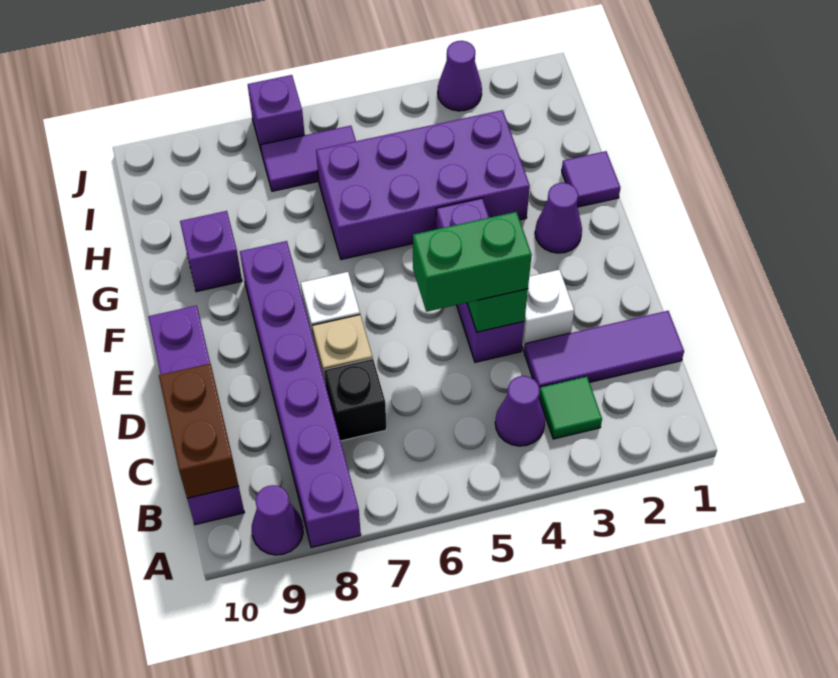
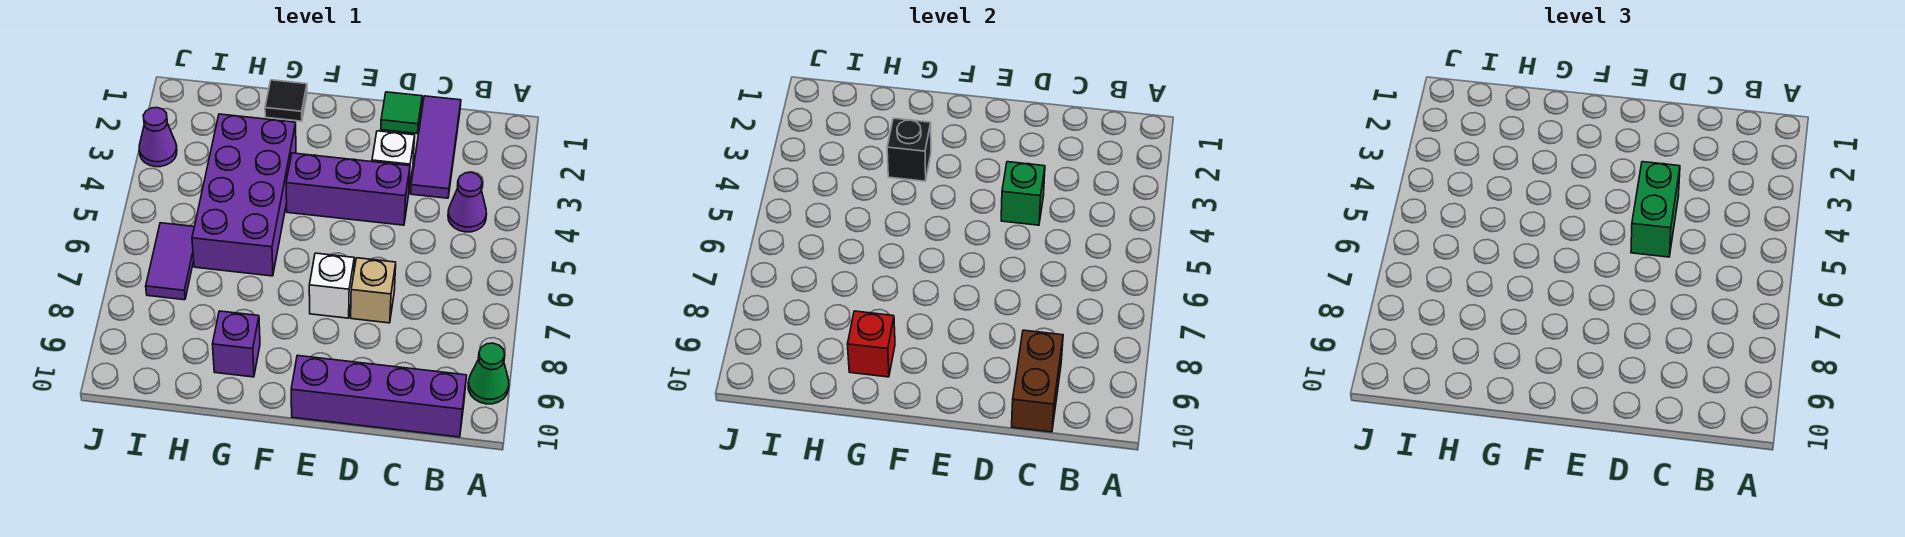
purple brick A8:F8 level 1 -> none
purple cone A9 level 1 -> green cone A9 level 1
green tile B3 level 1 -> green tile D1 level 1
brown brick B10:C10 level 2 -> brown brick C9:C10 level 2
black brick C7 level 1 -> black brick G3 level 2
purple cone F2 level 1 -> none
purple tile G1 level 1 -> black tile G1 level 1
none -> red brick G9 level 2
purple brick J7 level 1 -> none

